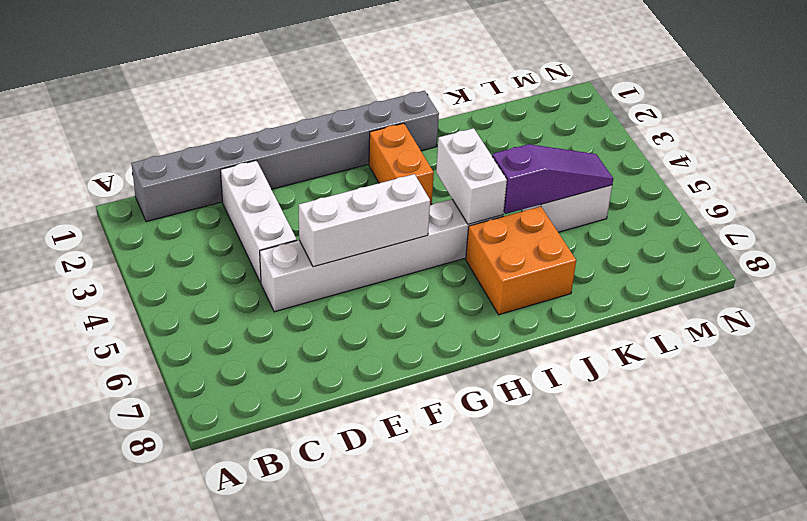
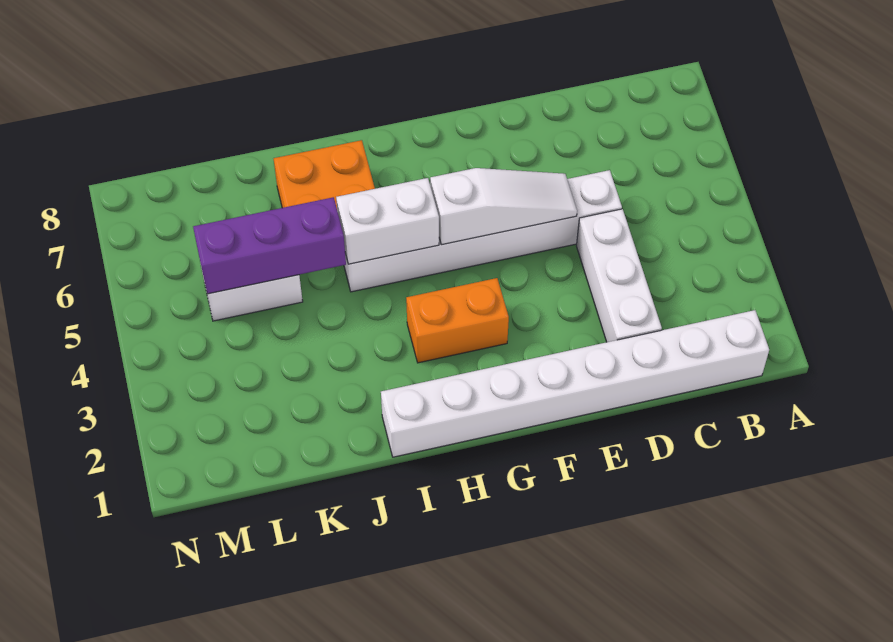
grey brick B1:I1 level 1 -> white brick B1:I1 level 1
white brick E5:G5 level 2 -> white slope E5:G5 level 2 top G
orange brick H2:H3 level 1 -> orange brick G3:H3 level 1
white brick I4:I5 level 2 -> white brick H5:I5 level 2
purple slope J5:L5 level 2 top J -> purple brick J5:L5 level 2

